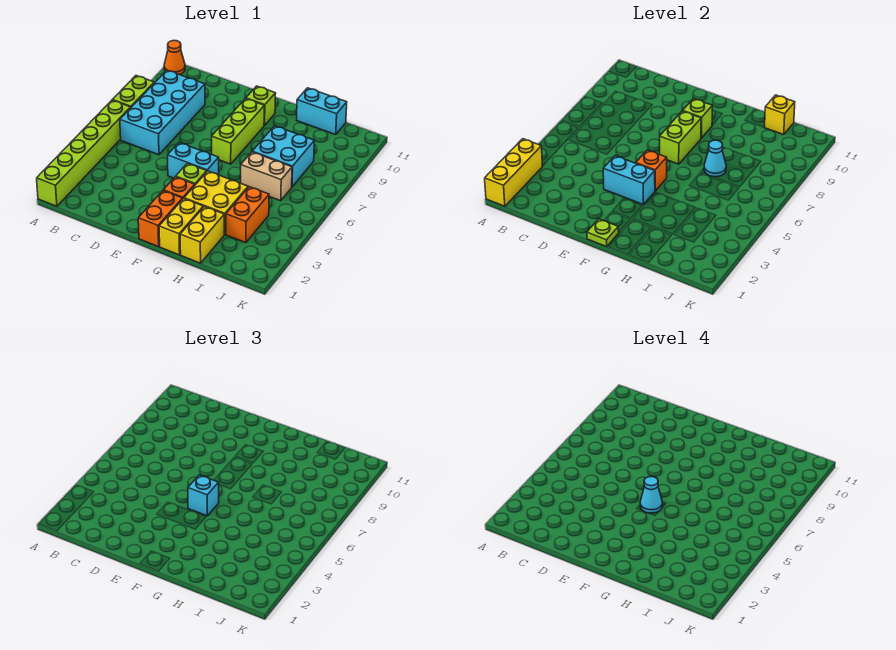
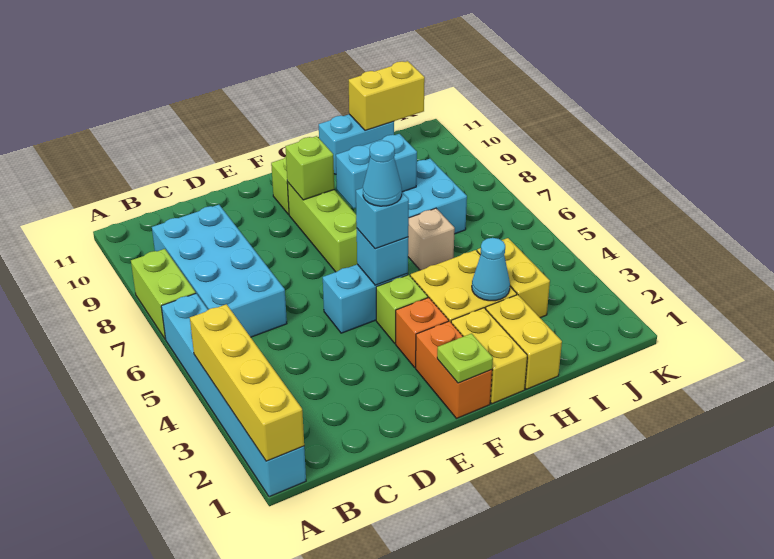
lime brick A1:A6 level 1 -> cyan brick A1:A6 level 1
yellow brick A1:A3 level 2 -> yellow brick A1:A4 level 2
orange cone A11 level 1 -> none
cyan brick E4:F4 level 2 -> cyan brick G8:H8 level 2
orange brick F5 level 2 -> cyan brick F5 level 2
lime brick F7:F8 level 2 -> none
tan brick H6:I6 level 1 -> tan brick H6 level 1
cyan cone H7 level 2 -> cyan cone H3 level 2
orange brick I3:I4 level 1 -> yellow brick I3:I4 level 1
yellow brick I11 level 2 -> yellow brick I11:J11 level 2

